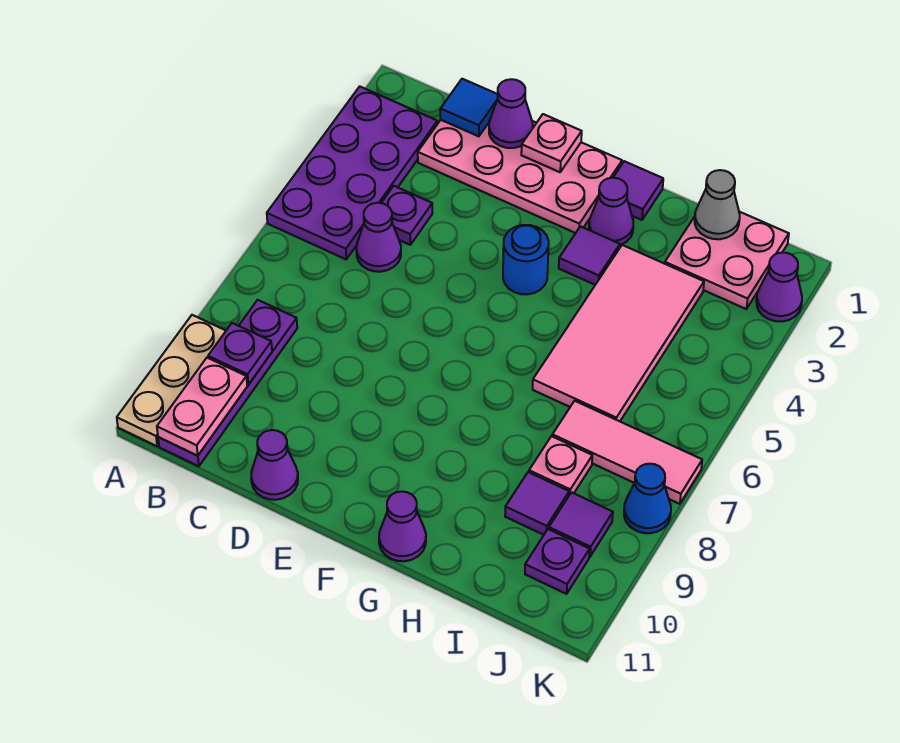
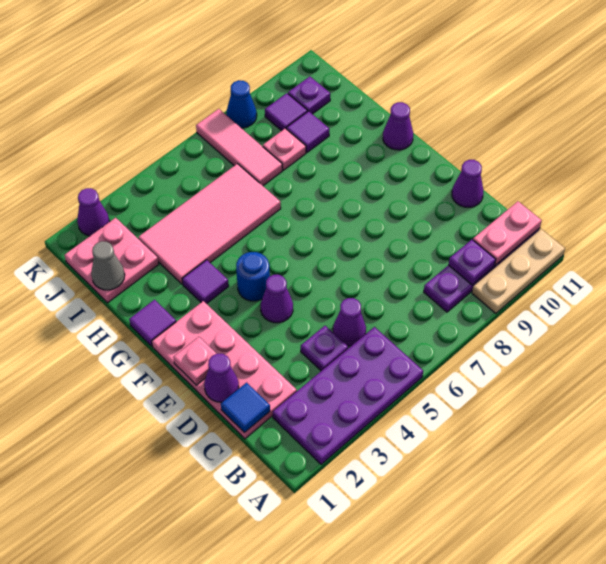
purple cone G2 level 1 -> purple cone E4 level 1

